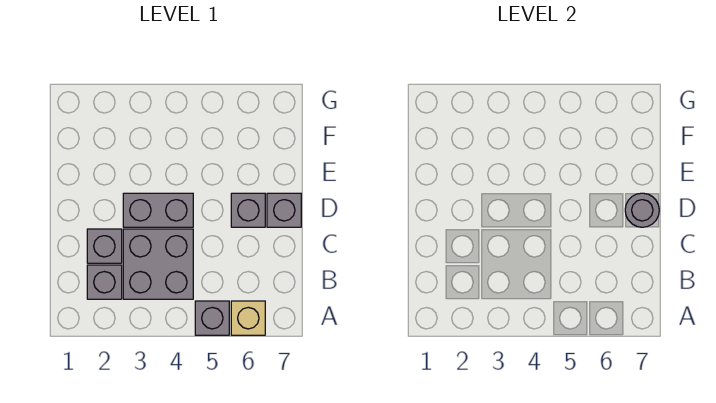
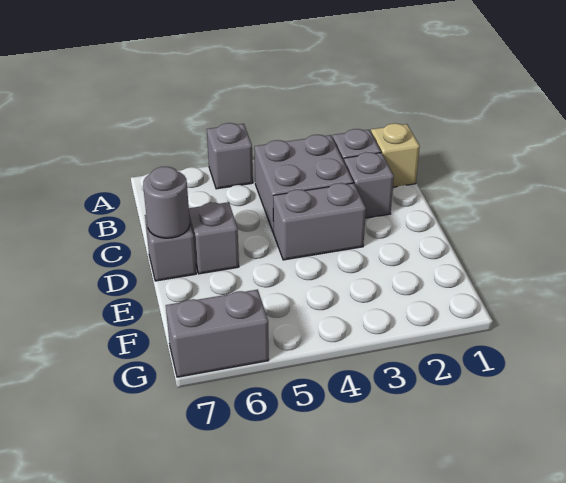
tan brick A6 level 1 -> tan brick B1 level 1
none -> grey brick G6:G7 level 1

